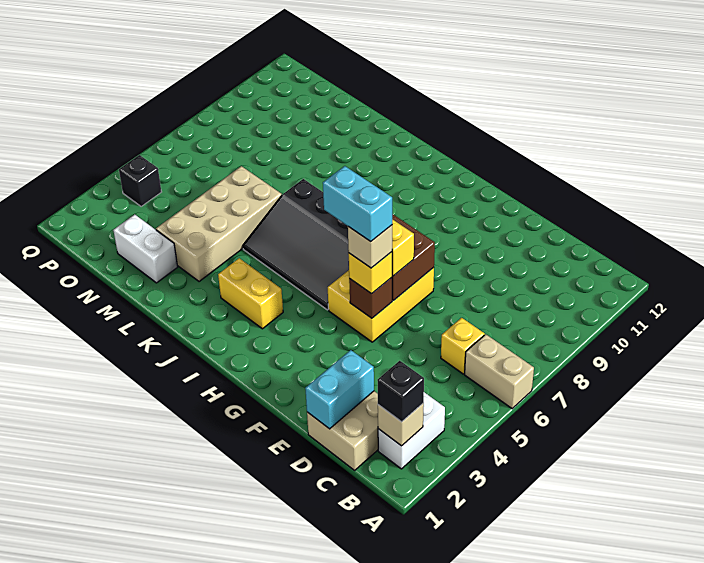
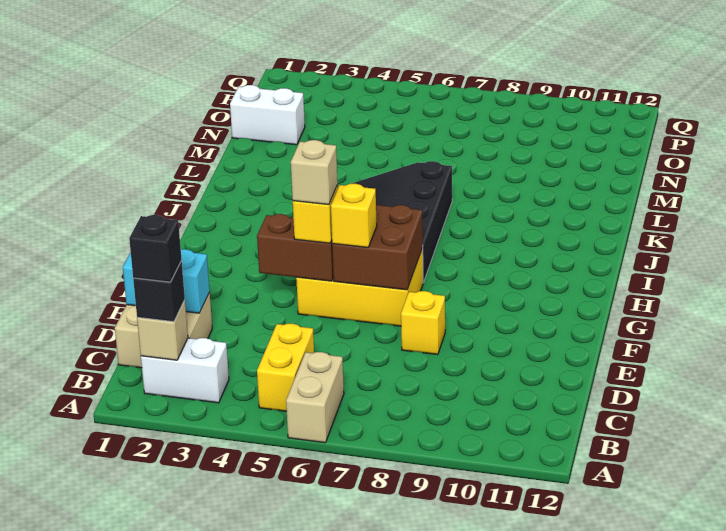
yellow brick C6 level 1 -> yellow brick E8 level 1
brown brick F5 level 2 -> brown brick F4:F5 level 2
cyan brick F5:G5 level 5 -> none
yellow brick I3:J3 level 1 -> yellow brick B5:C5 level 1
tan brick L3:M6 level 1 -> none
white brick M2:N2 level 1 -> white brick N1:N2 level 1
black brick P4 level 1 -> black brick B2 level 4

